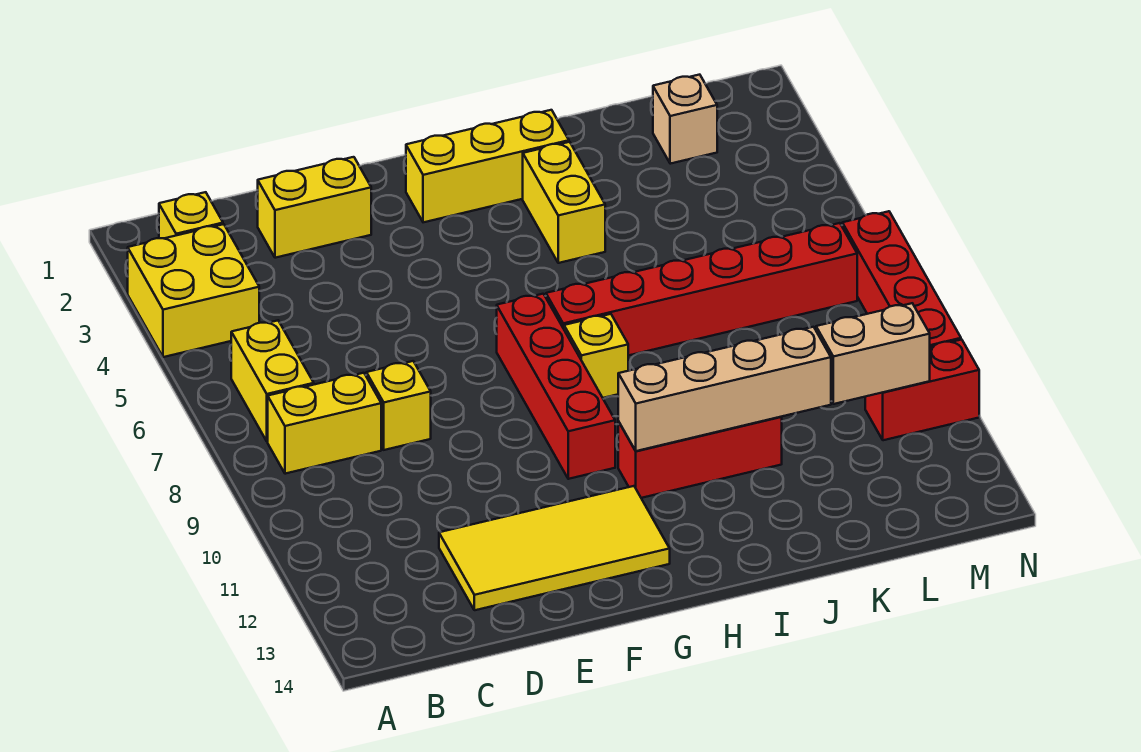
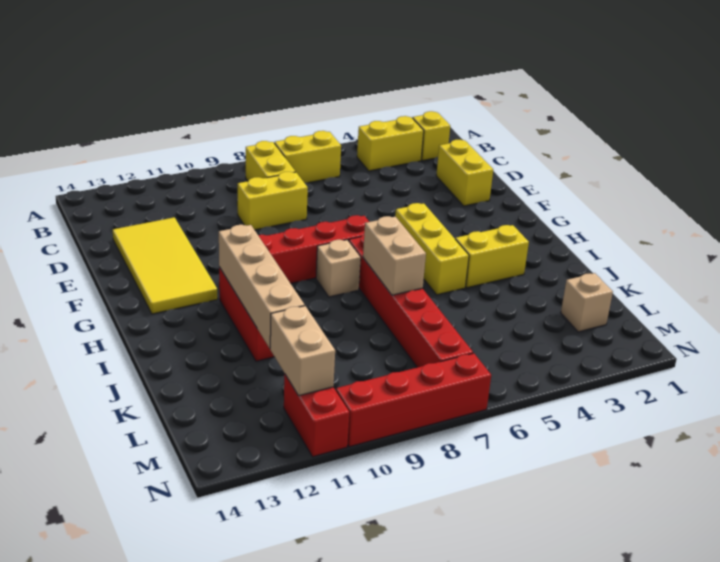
yellow brick A3:B4 level 1 -> yellow brick B3:B4 level 1
yellow brick D8 level 1 -> yellow brick D8:D9 level 1
yellow brick G2:I2 level 1 -> yellow brick G5:I5 level 1
yellow brick H8 level 1 -> tan brick H8 level 1
none -> tan brick I7:J7 level 2

